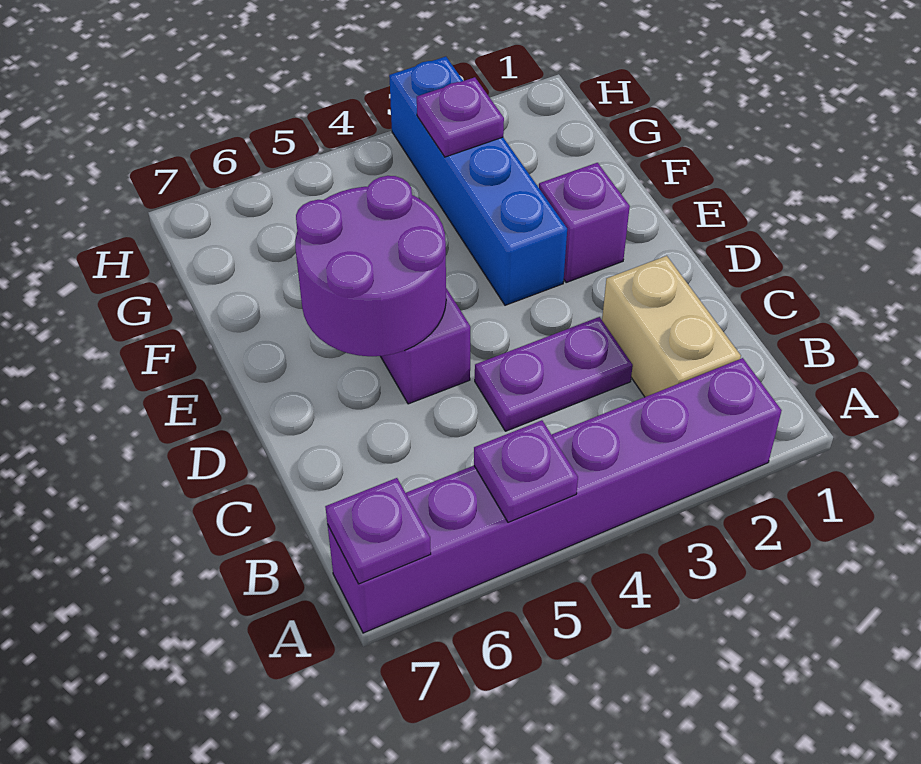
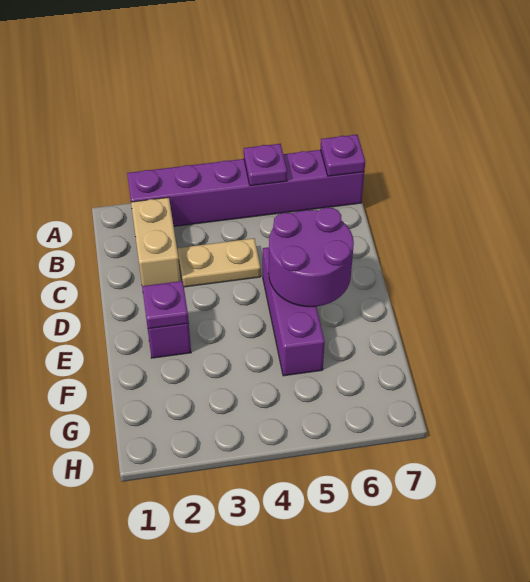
purple plate C3:C4 level 1 -> tan plate C3:C4 level 1
blue brick E3:H3 level 1 -> none
purple plate G3 level 2 -> purple plate E2 level 2

